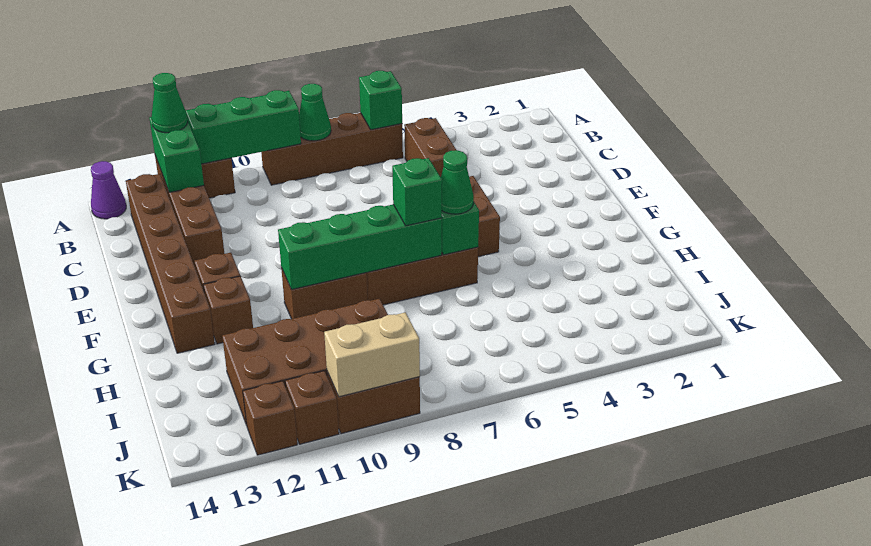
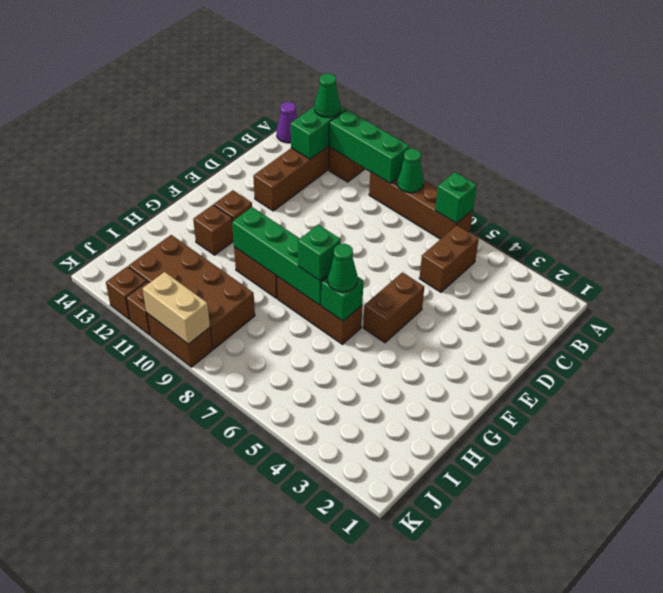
brown brick B13:G13 level 1 -> none

